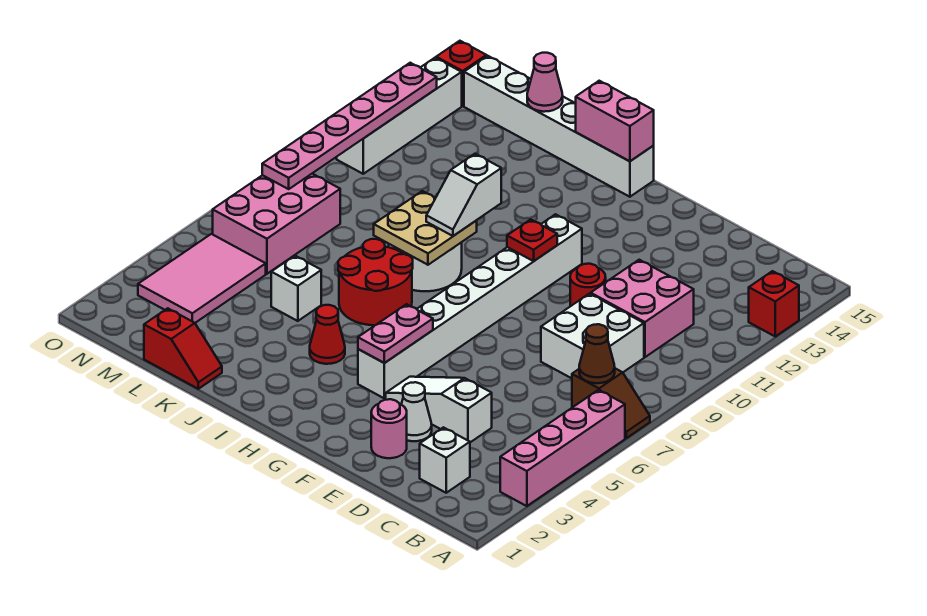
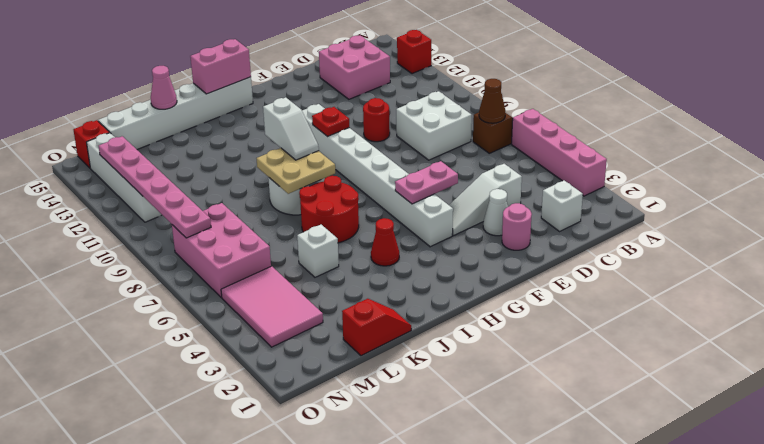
pink brick C10:D11 level 1 -> pink brick C13:D14 level 1
pink plate G4:G5 level 2 -> pink plate F5:G5 level 2

